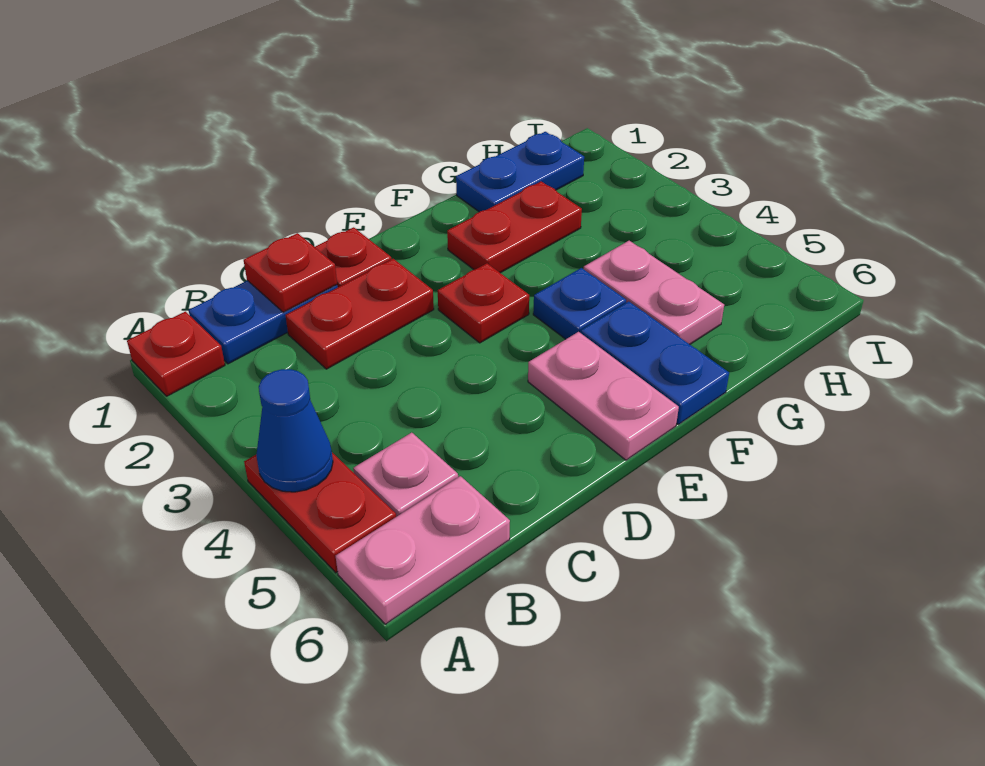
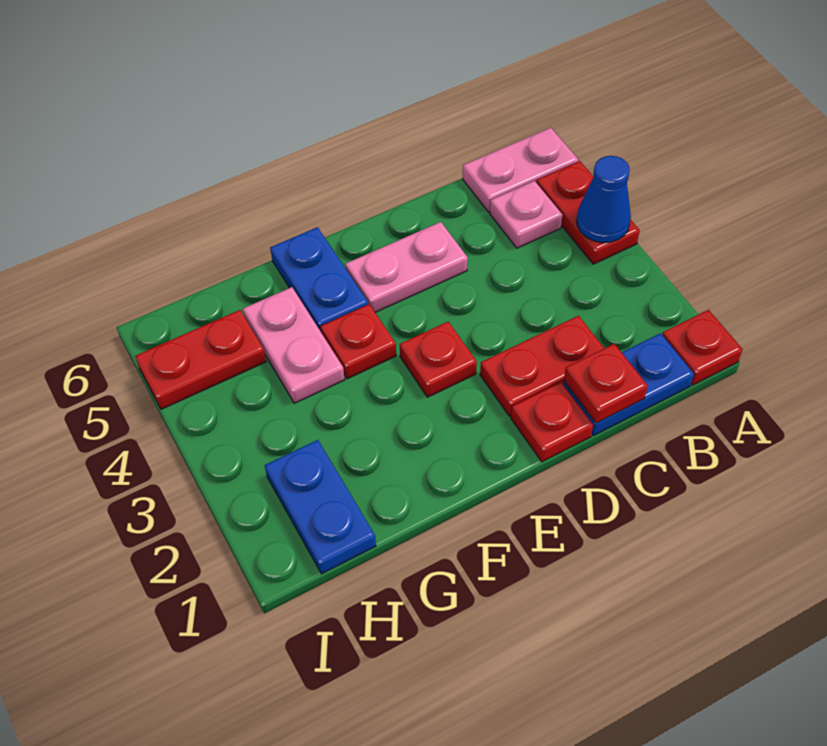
pink plate E5:E6 level 1 -> pink plate D5:E5 level 1
red plate F2:G2 level 1 -> red plate H5:I5 level 1
blue plate F4 level 1 -> red plate F4 level 1
blue plate G1:H1 level 1 -> blue plate H1:H2 level 1

